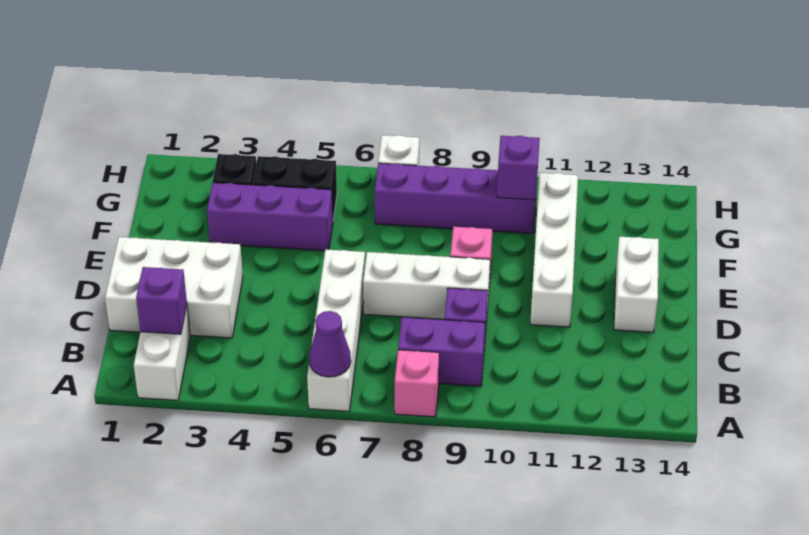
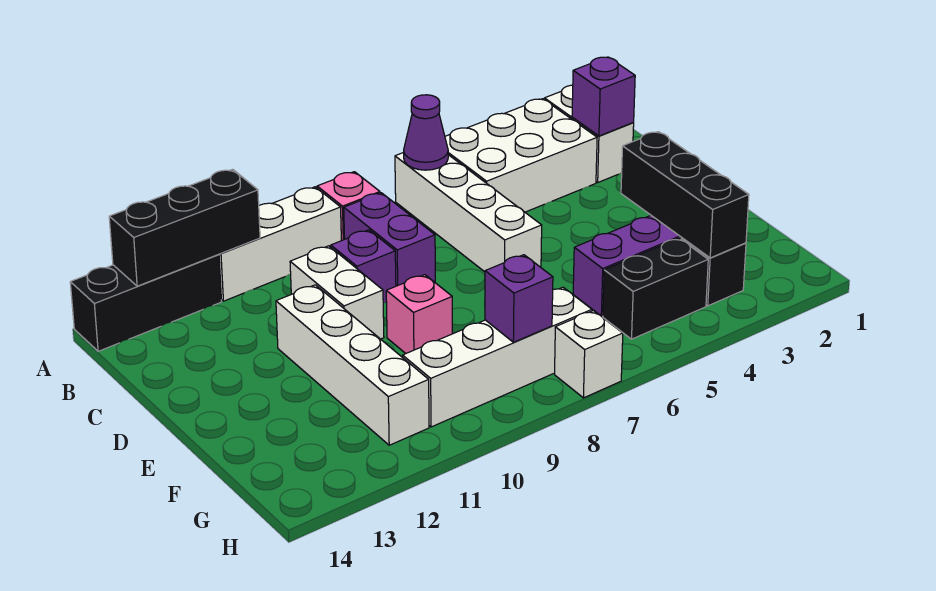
none -> black brick A11:A13 level 2
none -> black brick A12:A14 level 1
purple brick B8:B9 level 1 -> purple brick B8:C8 level 1
white brick C1:D3 level 1 -> white brick A3:B5 level 1
white brick D7:D9 level 1 -> white brick A9:A11 level 1
white brick D13:E13 level 1 -> white brick C10:D10 level 1
none -> black brick E3:G3 level 2
purple brick G7:G10 level 1 -> white brick G7:G10 level 1
purple brick G10 level 2 -> purple brick G8 level 2

